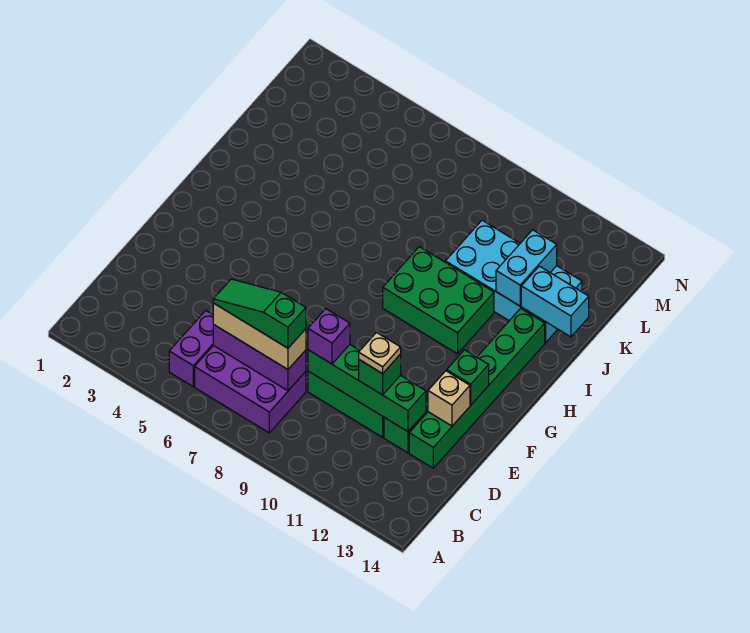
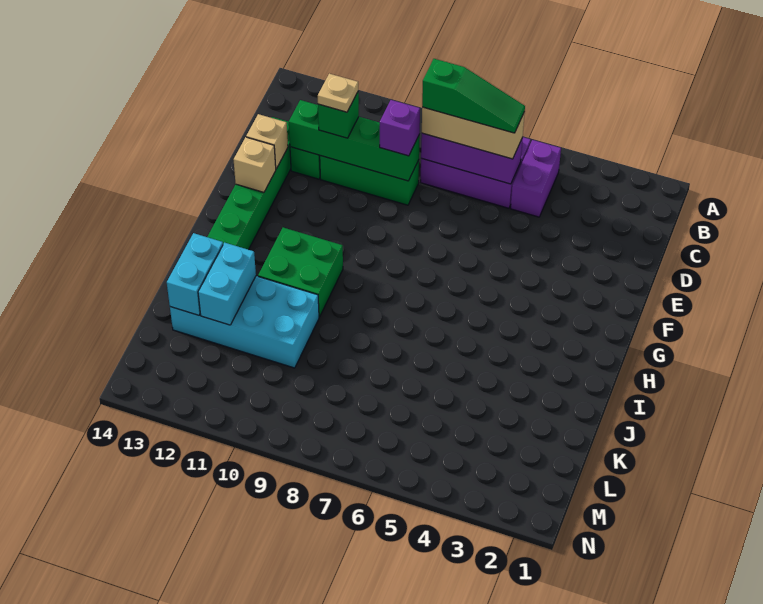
green brick F13 level 2 -> tan brick F13 level 2
green brick H9:I11 level 1 -> green brick H10:I11 level 1
cyan brick J13:J14 level 2 -> cyan brick J13:K13 level 2

